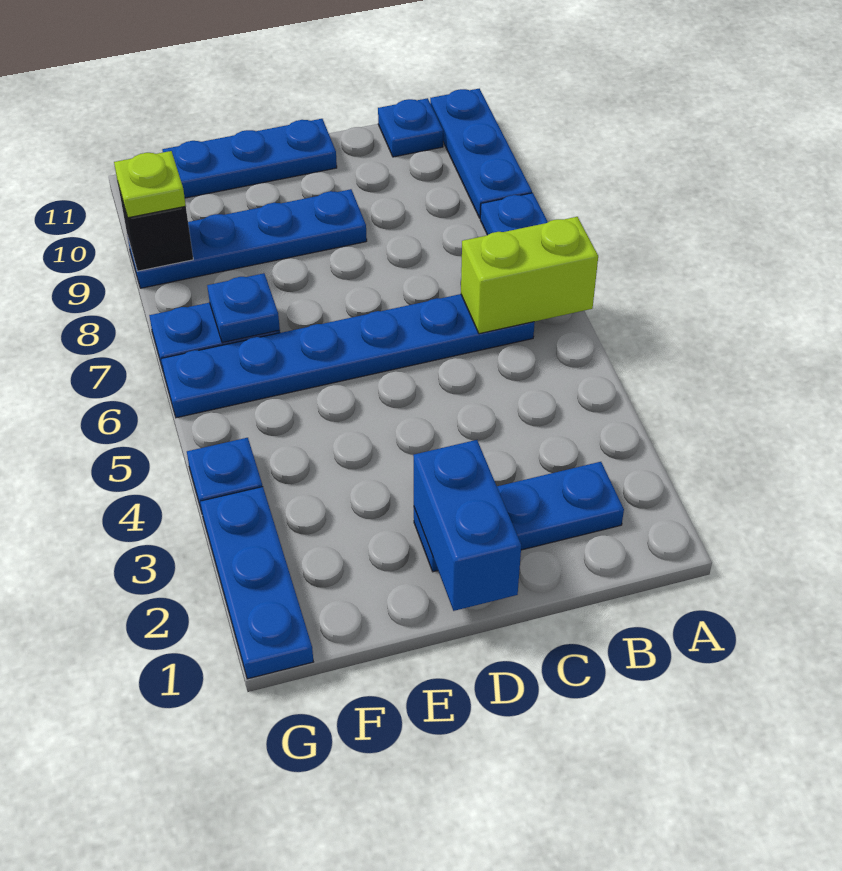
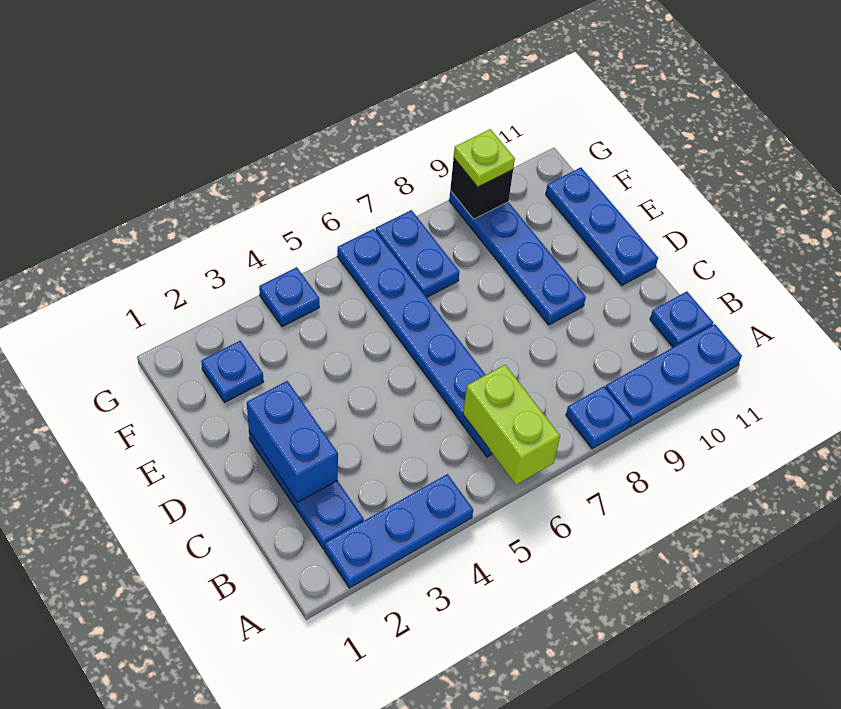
blue brick D1:D2 level 2 -> blue brick C2:D2 level 2
blue plate F7 level 2 -> blue plate F2 level 1
blue plate G1:G3 level 1 -> blue plate A2:A4 level 1

